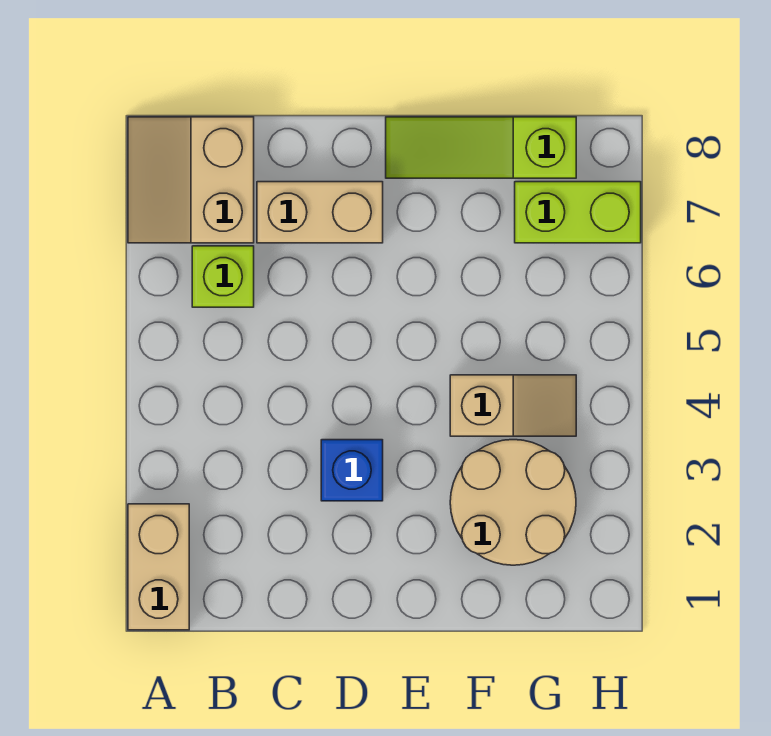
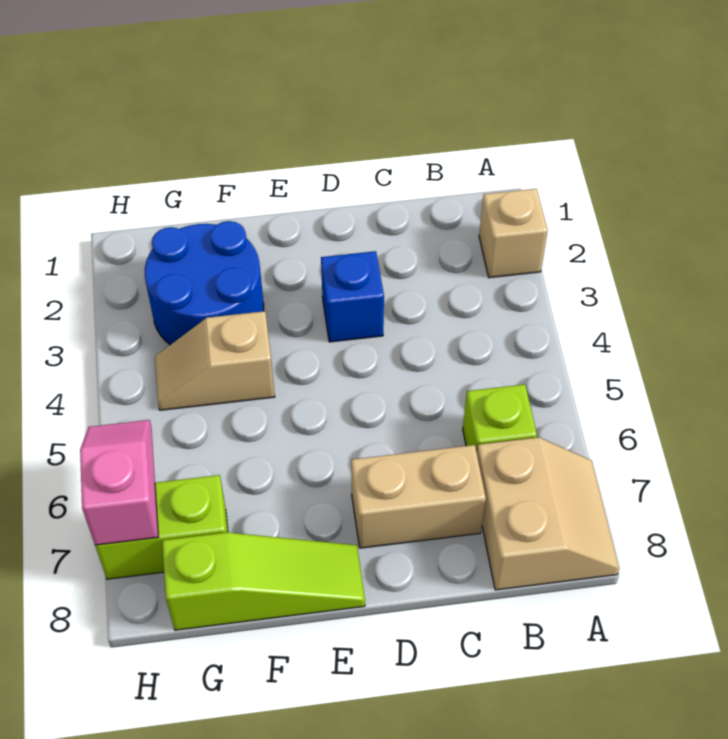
tan brick A1:A2 level 1 -> tan brick A2 level 1
tan round brick F2:G3 level 1 -> blue round brick F2:G3 level 1
none -> pink slope H6:H7 level 2 top 7

